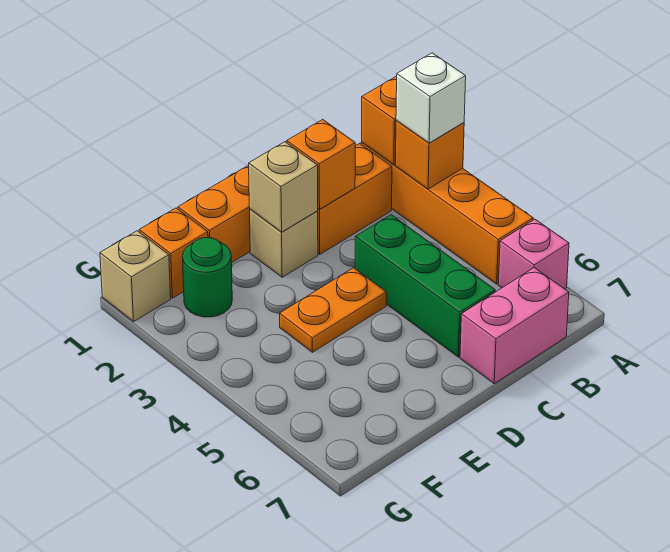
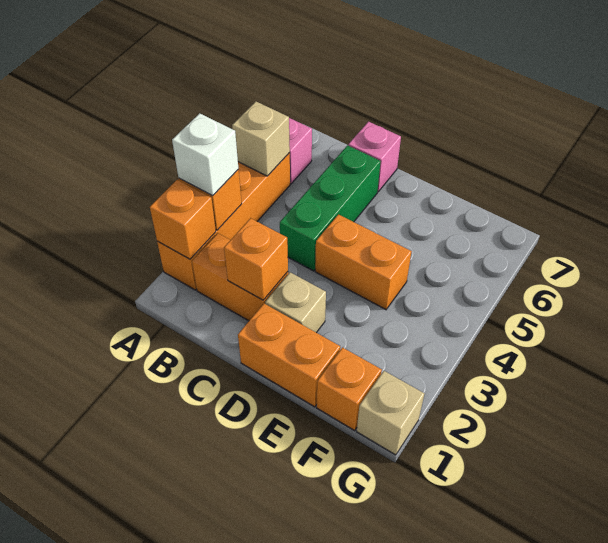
pink brick B7:C7 level 1 -> pink brick C7 level 1
tan brick D2 level 2 -> tan brick A5 level 2
orange plate D4:E4 level 1 -> orange brick D4:E4 level 1
green round brick F2 level 1 -> none

